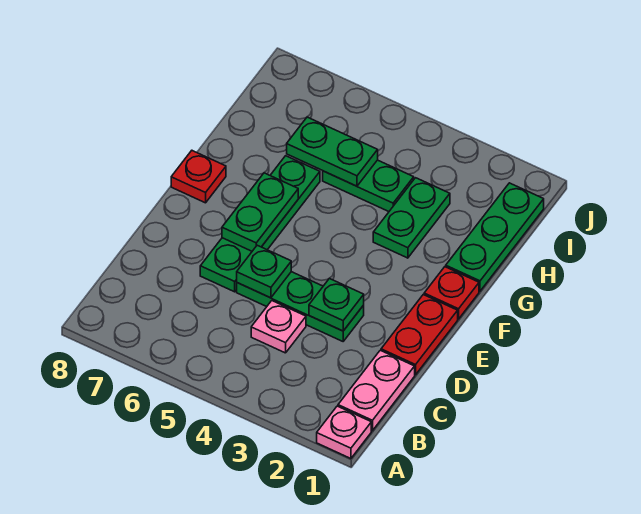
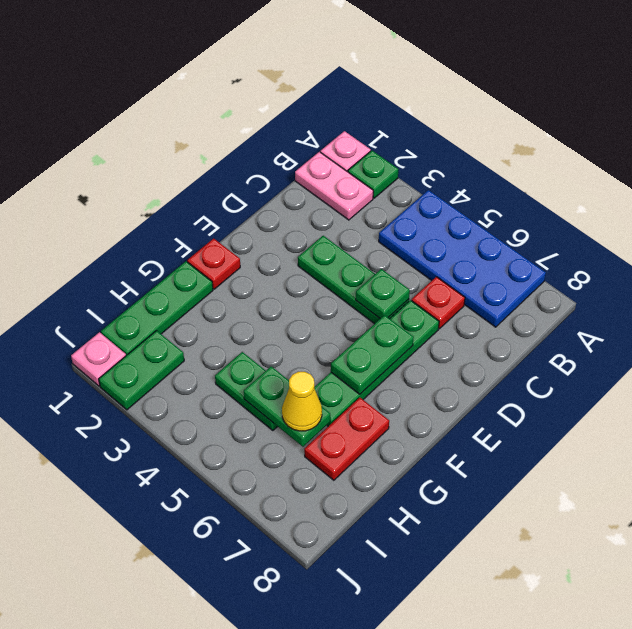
none -> blue plate A4:B7 level 1
pink plate B1:C1 level 1 -> pink plate B1:B2 level 1
pink plate C4 level 1 -> pink plate J1 level 1
red plate D1:E1 level 1 -> red plate G7:H7 level 1
green plate D3 level 2 -> green plate A2 level 1
red plate F8 level 1 -> red plate C6 level 1
green plate G3:H3 level 1 -> green plate I2:J2 level 1
none -> yellow cone H6 level 3

